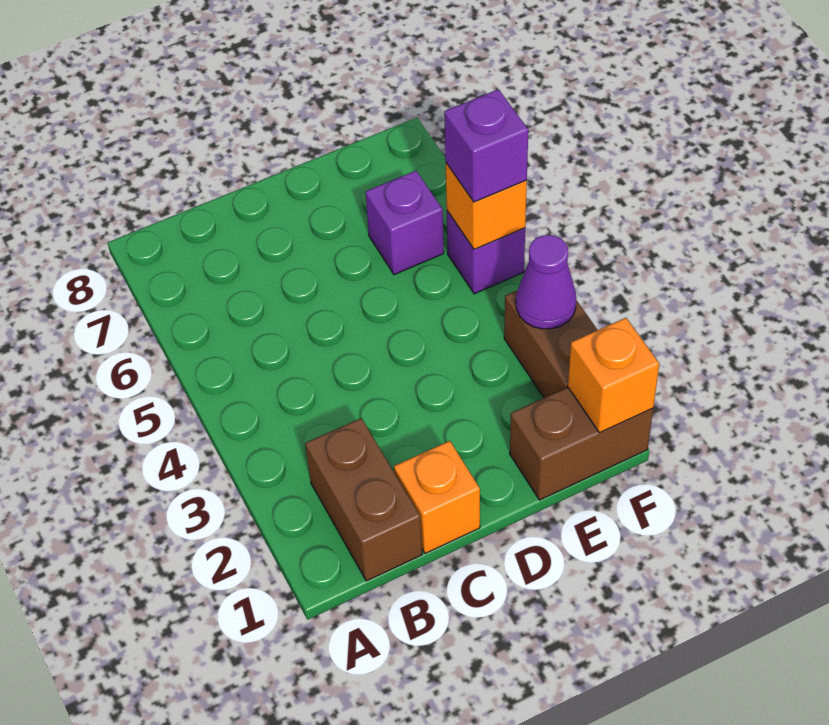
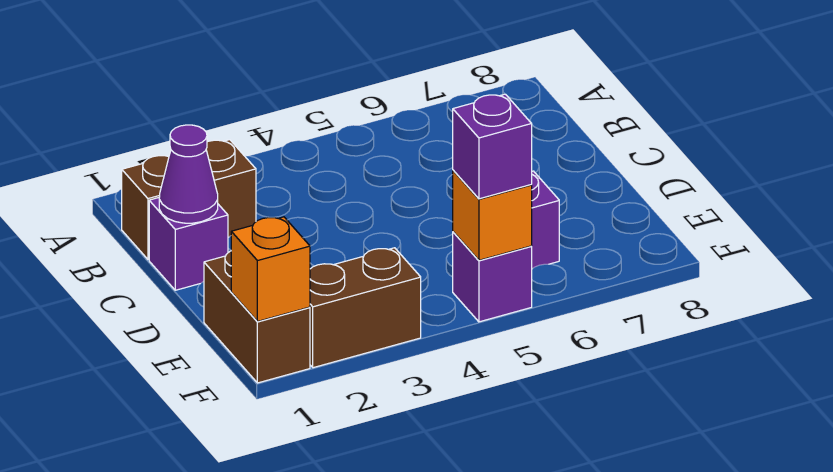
orange brick C1 level 1 -> purple brick C1 level 1
purple cone F3 level 2 -> purple cone C1 level 2

